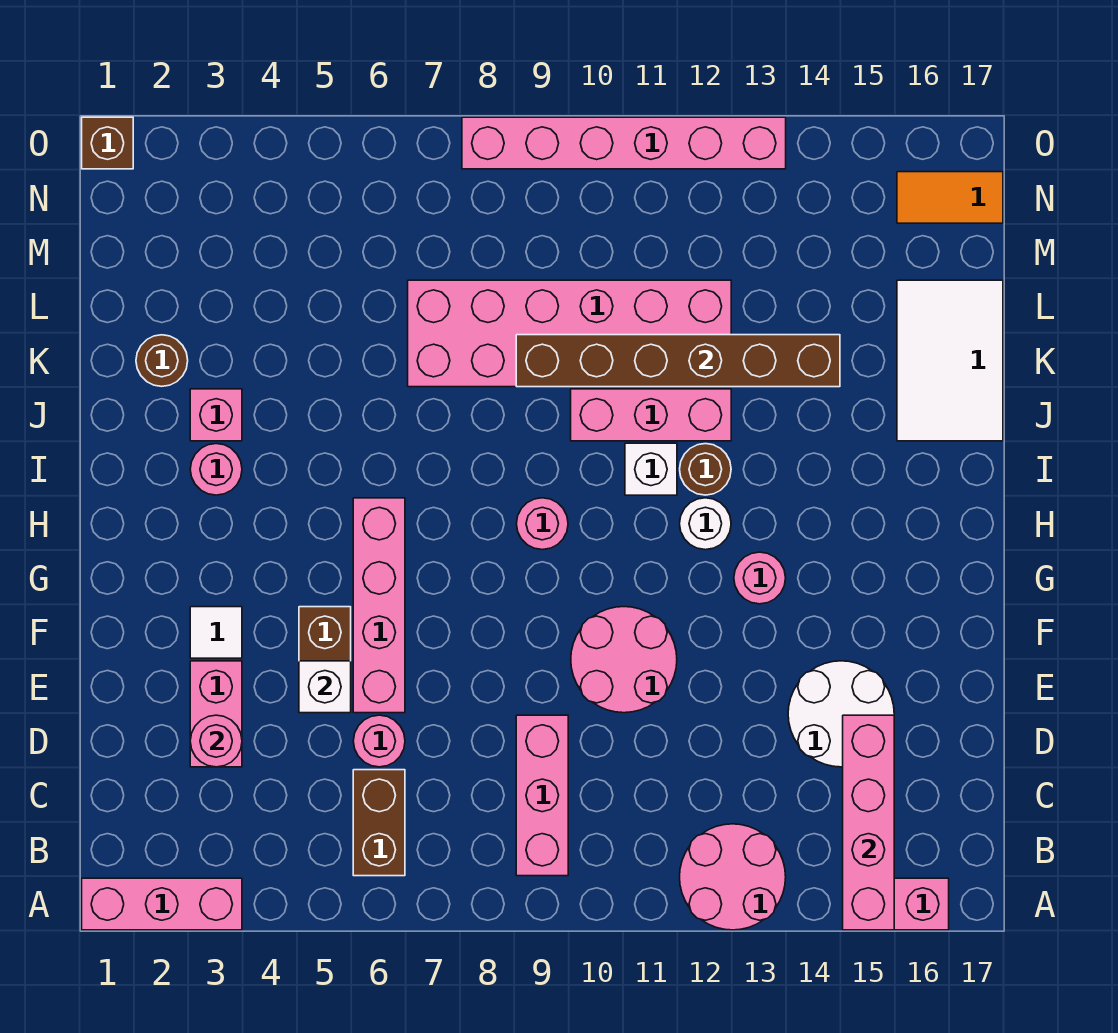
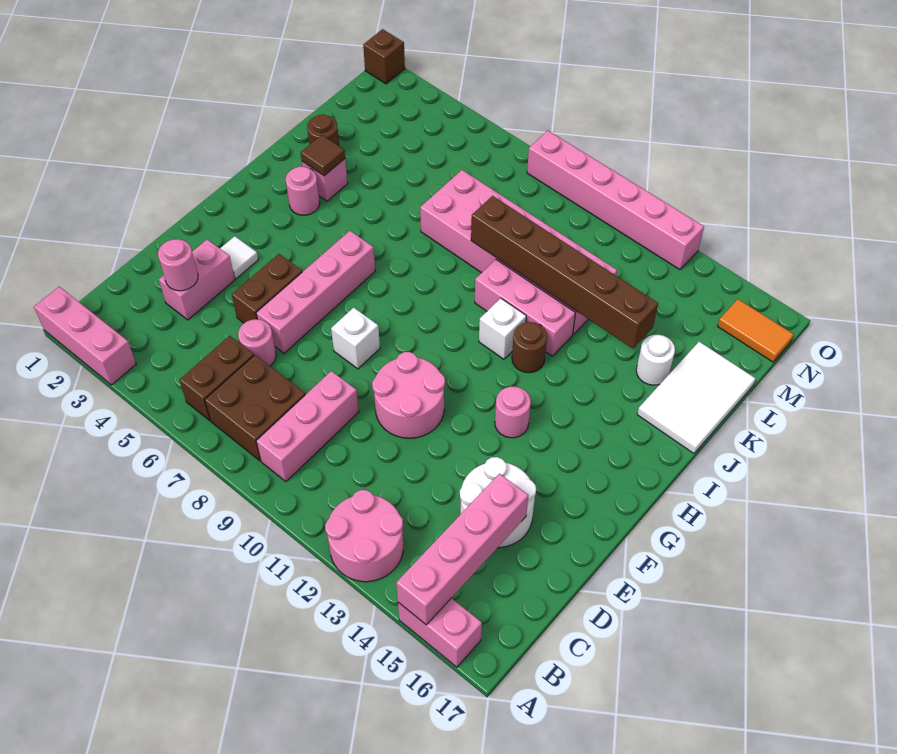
none -> brown brick B7:C8 level 1
white brick E5 level 2 -> white brick F8 level 1
pink round brick H9 level 1 -> none
white round brick H12 level 1 -> white round brick K15 level 1
none -> brown tile J3 level 2

